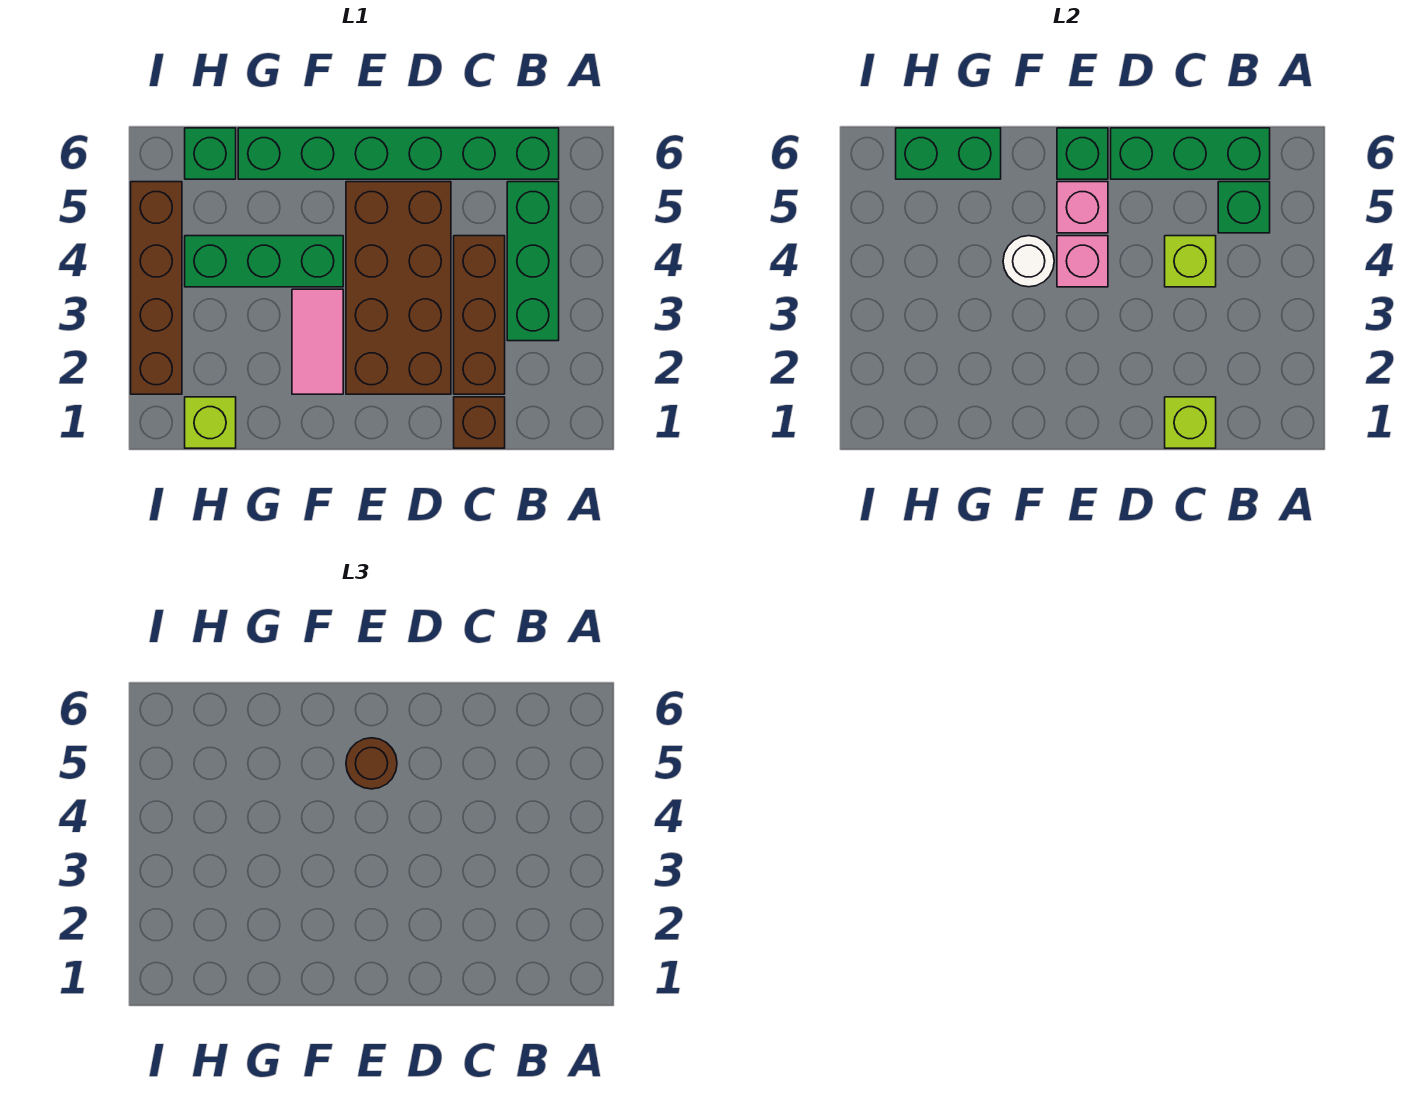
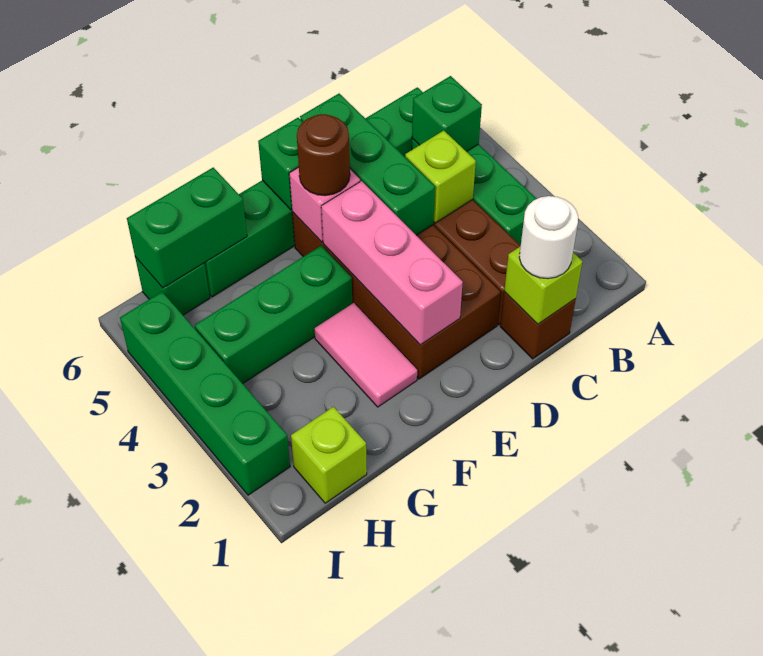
green brick B6:D6 level 2 -> green brick D4:D6 level 2
pink brick E4 level 2 -> pink brick E2:E4 level 2
white round brick F4 level 2 -> white round brick C1 level 3
brown brick I2:I5 level 1 -> green brick I2:I5 level 1

